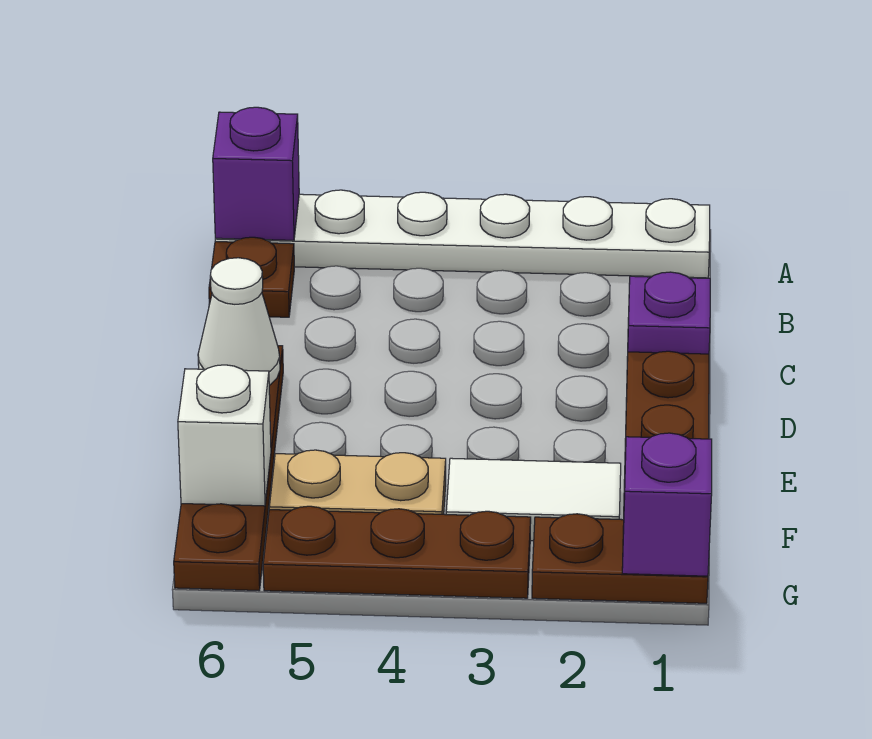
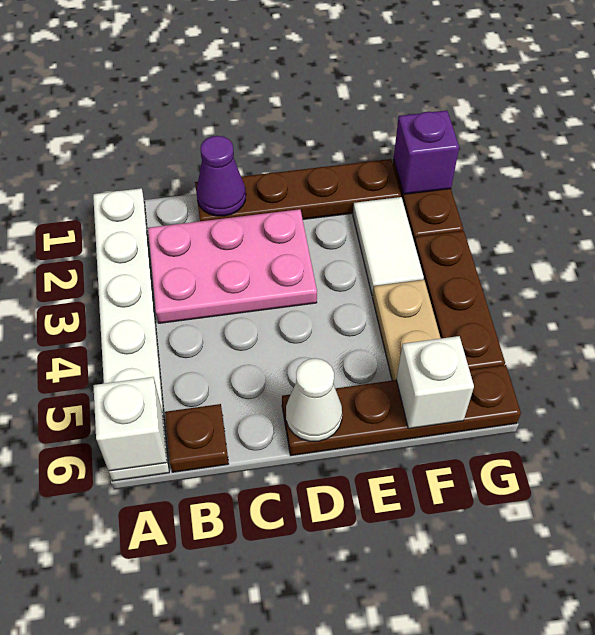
purple brick A6 level 2 -> white brick A6 level 2
none -> pink plate B2:D3 level 1
purple plate C1 level 2 -> purple cone C1 level 2

